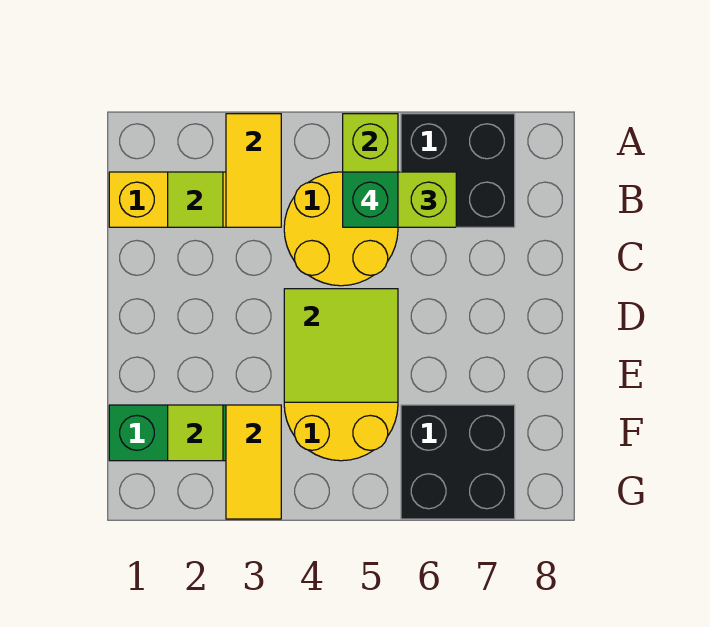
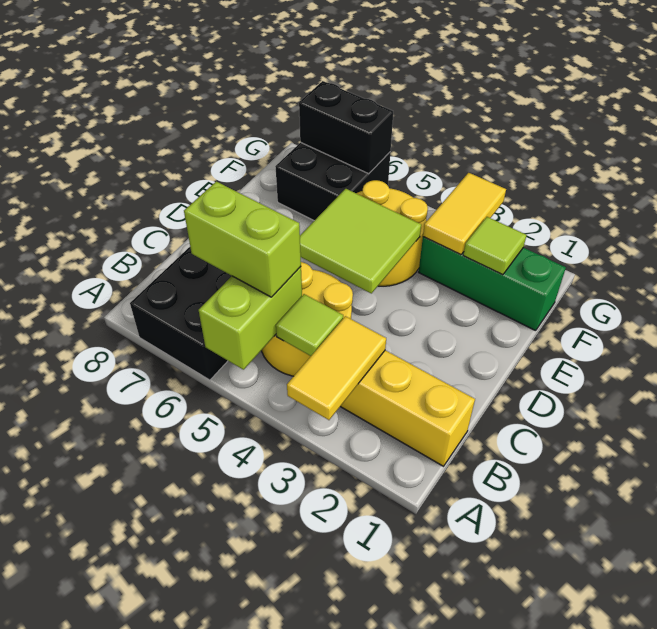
lime tile B2 level 2 -> lime tile B4 level 2
green brick B5 level 4 -> none
none -> black brick G6:G7 level 2

